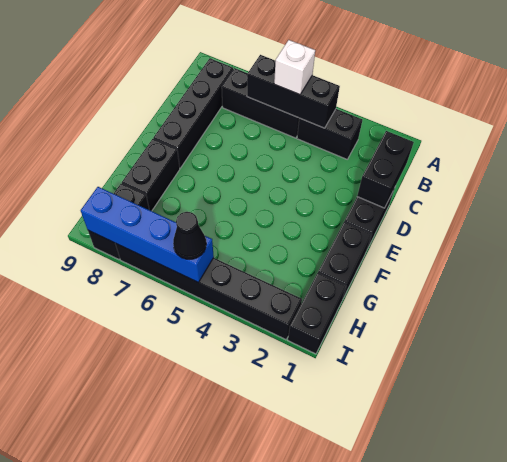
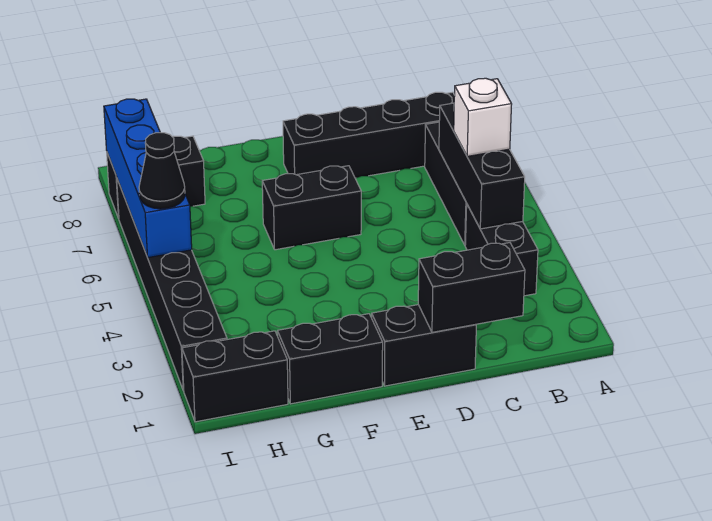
black brick F8:G8 level 1 -> black brick E6:F6 level 1

